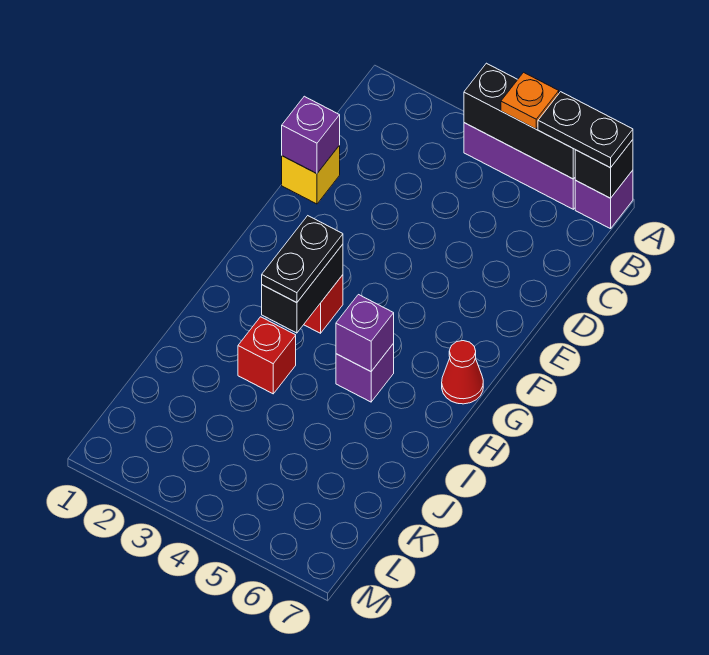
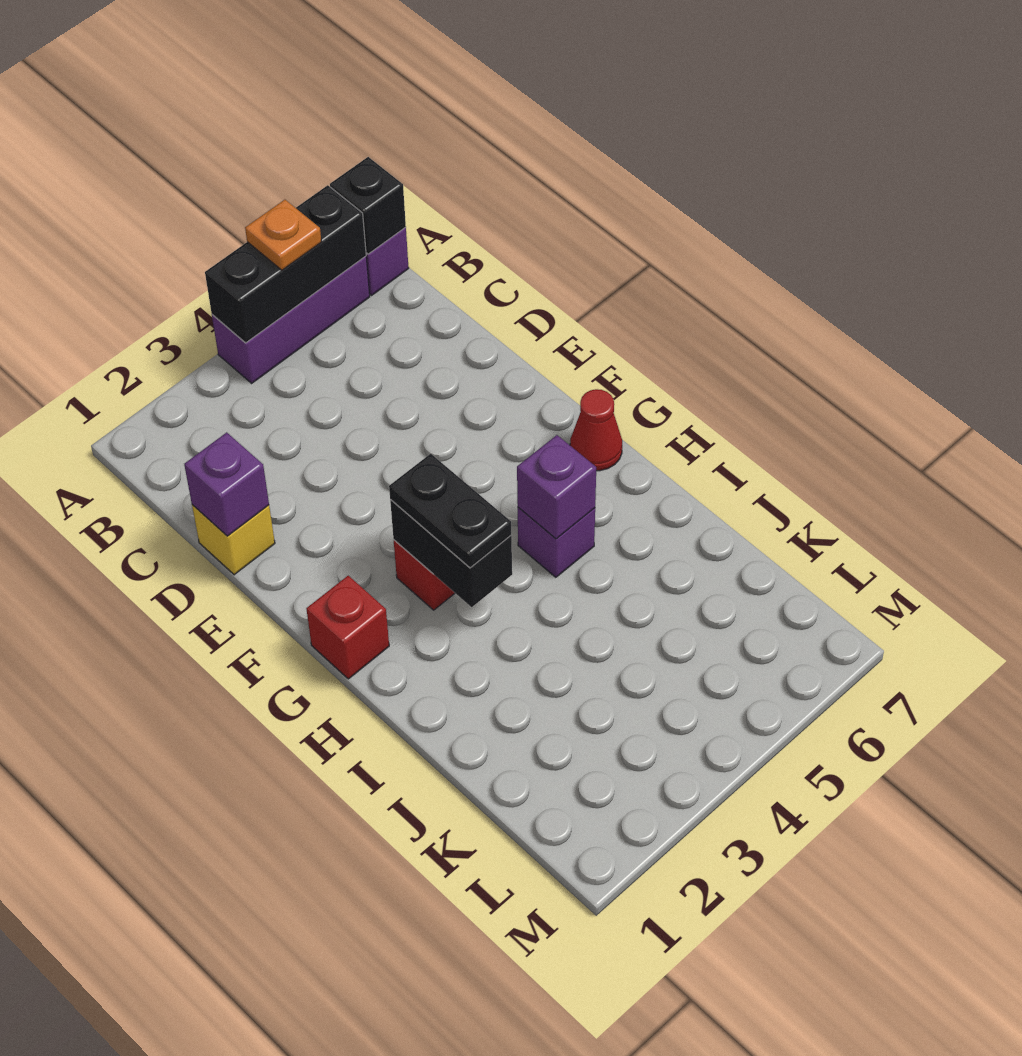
black plate A6:A7 level 3 -> none
red brick I3 level 1 -> red brick G1 level 1

